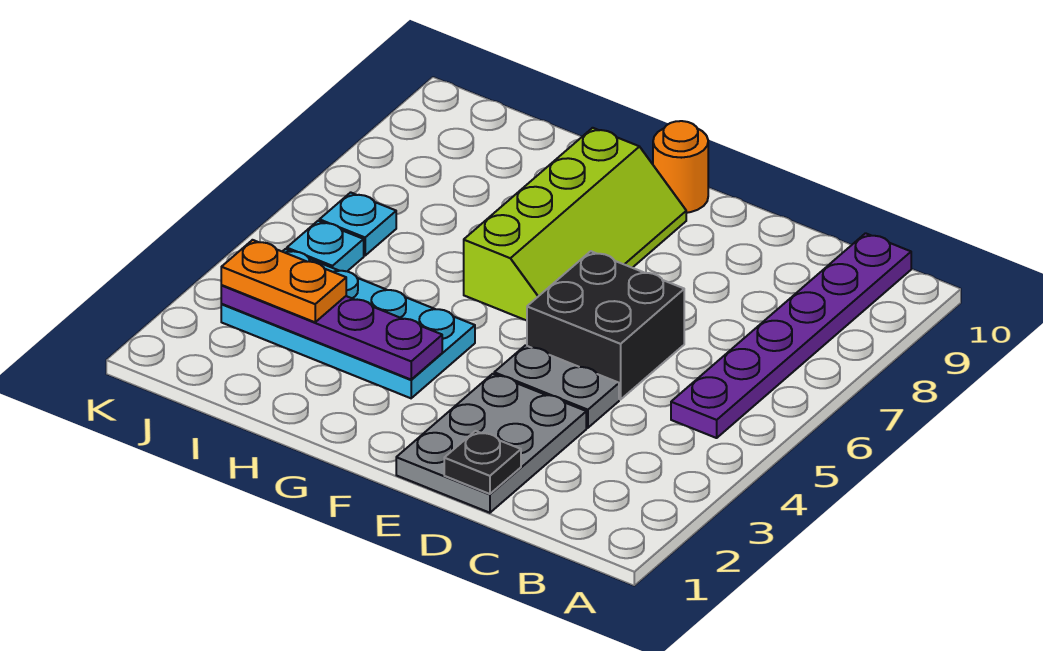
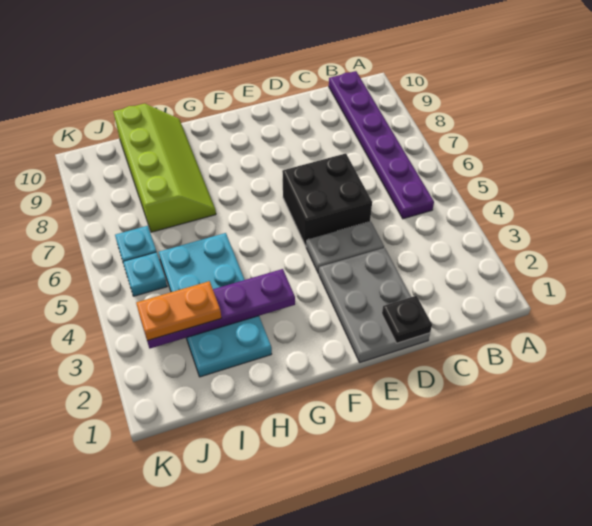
lime slope F6:G9 level 1 top G -> lime slope H7:I10 level 1 top I
orange round brick F10 level 1 -> none
cyan plate G3:J4 level 1 -> cyan plate H2:I5 level 1

